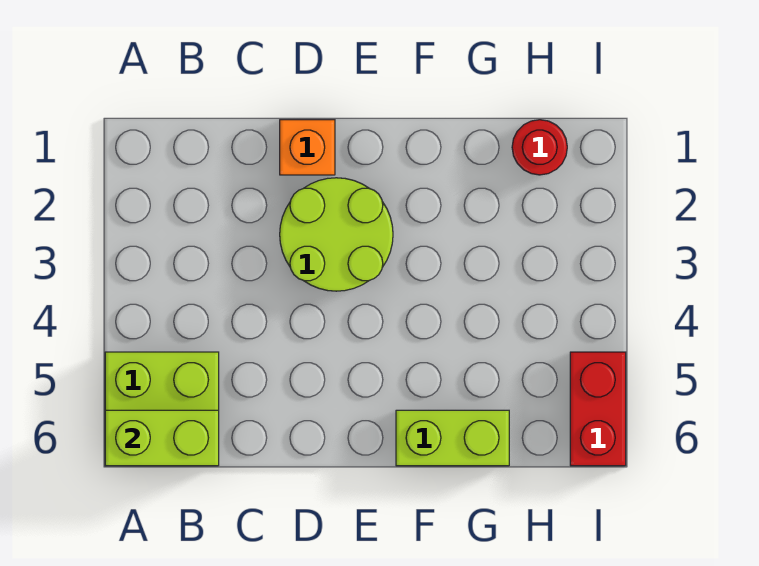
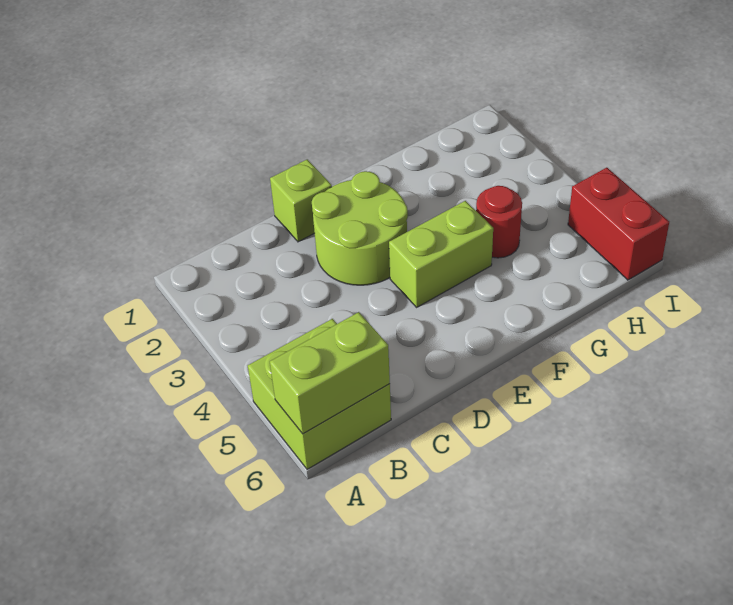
orange brick D1 level 1 -> lime brick D1 level 1
lime brick F6:G6 level 1 -> lime brick E4:F4 level 1
red round brick H1 level 1 -> red round brick G4 level 1

